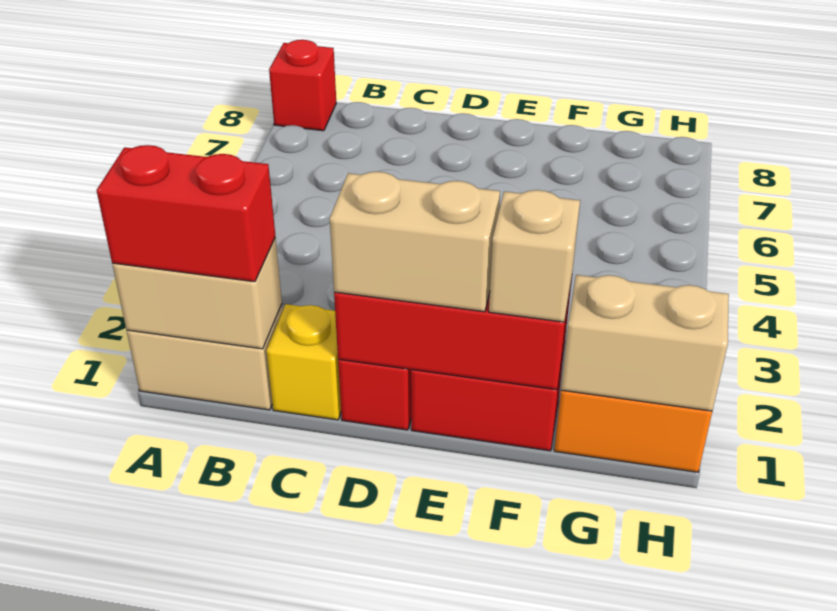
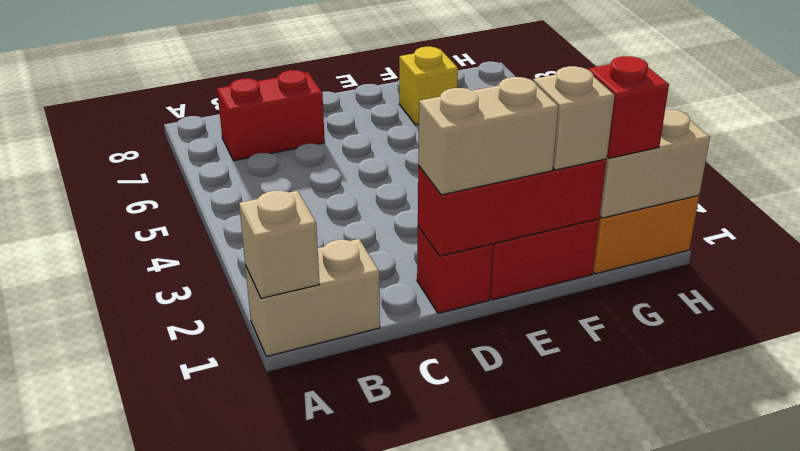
tan brick A1:B1 level 2 -> tan brick A1 level 2
red brick A1:B1 level 3 -> red brick B7:C7 level 1
red brick A8 level 1 -> red brick G1 level 3
yellow brick C1 level 1 -> yellow brick F7 level 1

